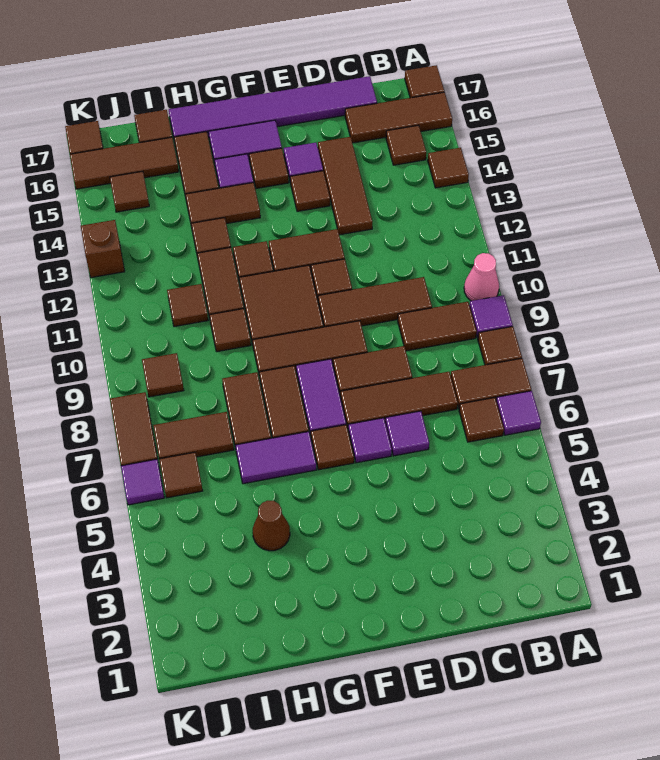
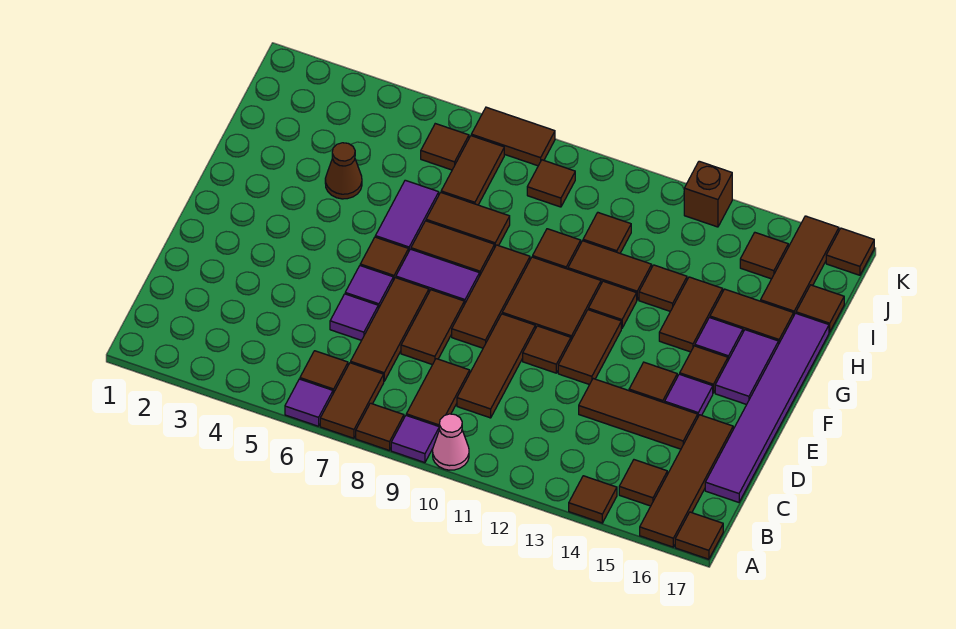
brown tile A16:C16 level 1 -> brown tile A16:D16 level 1
purple tile K6 level 1 -> none

